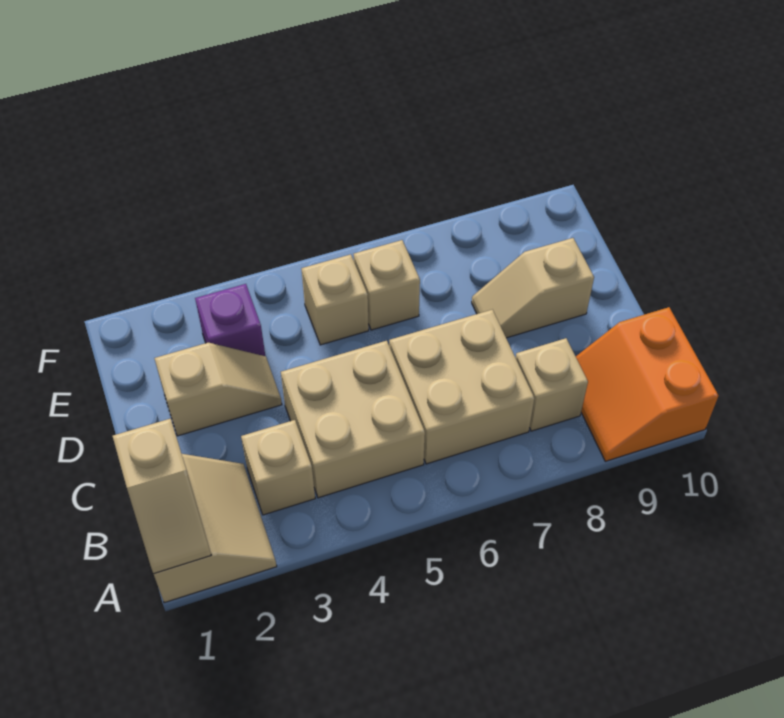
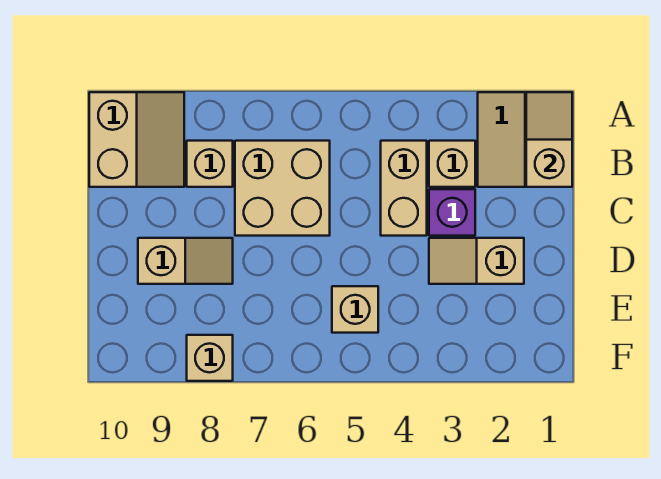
orange slope A9:B10 level 1 top 10 -> tan slope A9:B10 level 1 top 10
tan brick B4:C5 level 1 -> tan brick B4:C4 level 1
purple brick E3 level 1 -> purple brick C3 level 1
tan brick E6 level 1 -> tan brick F8 level 1

